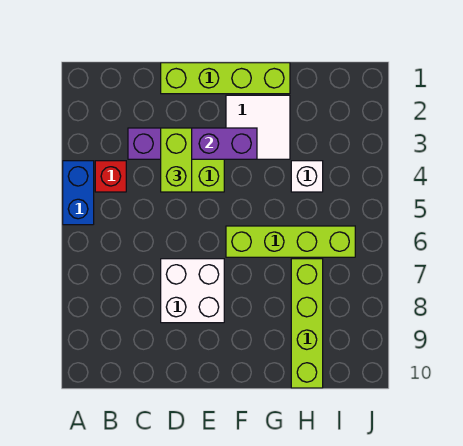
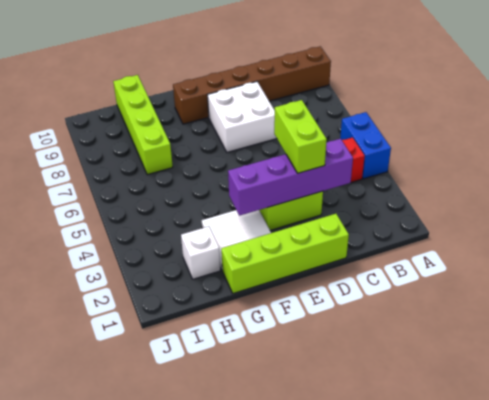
none -> brown brick A9:F9 level 1
lime brick F6:I6 level 1 -> none
white brick H4 level 1 -> white brick H2 level 1

